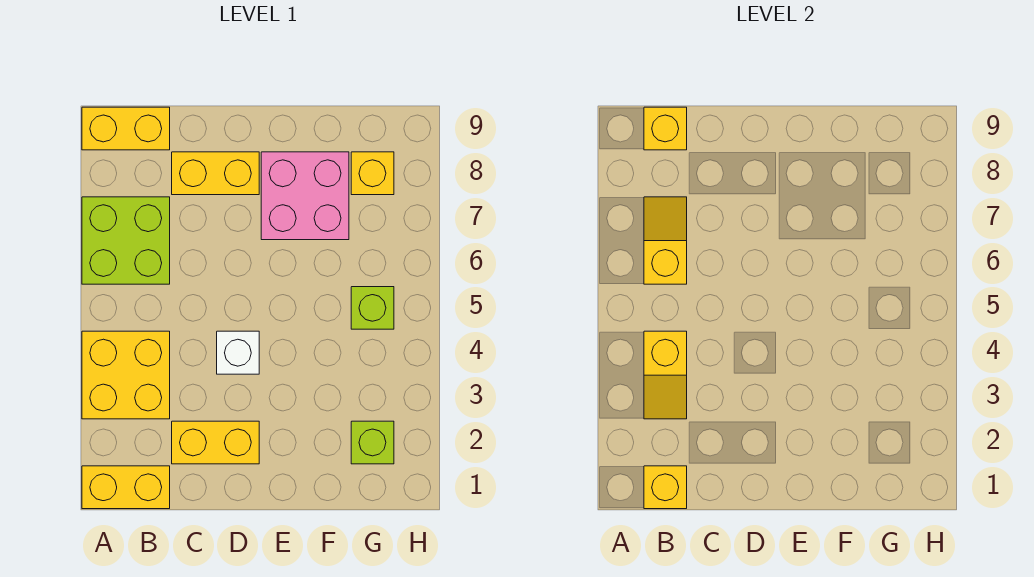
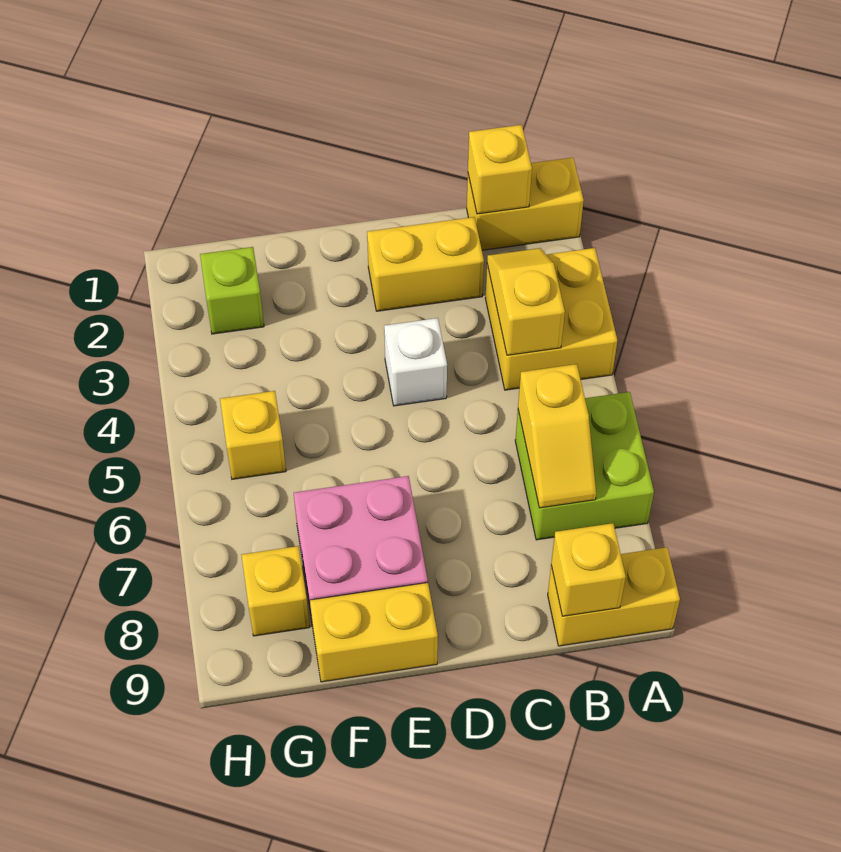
yellow brick C8:D8 level 1 -> yellow brick E9:F9 level 1
lime brick G5 level 1 -> yellow brick G5 level 1

